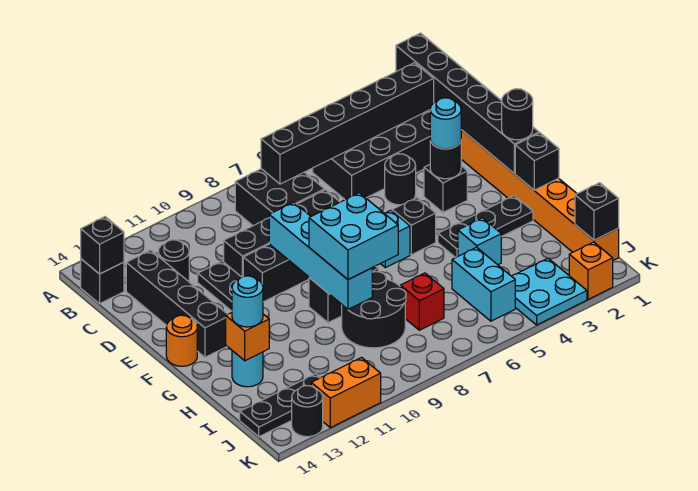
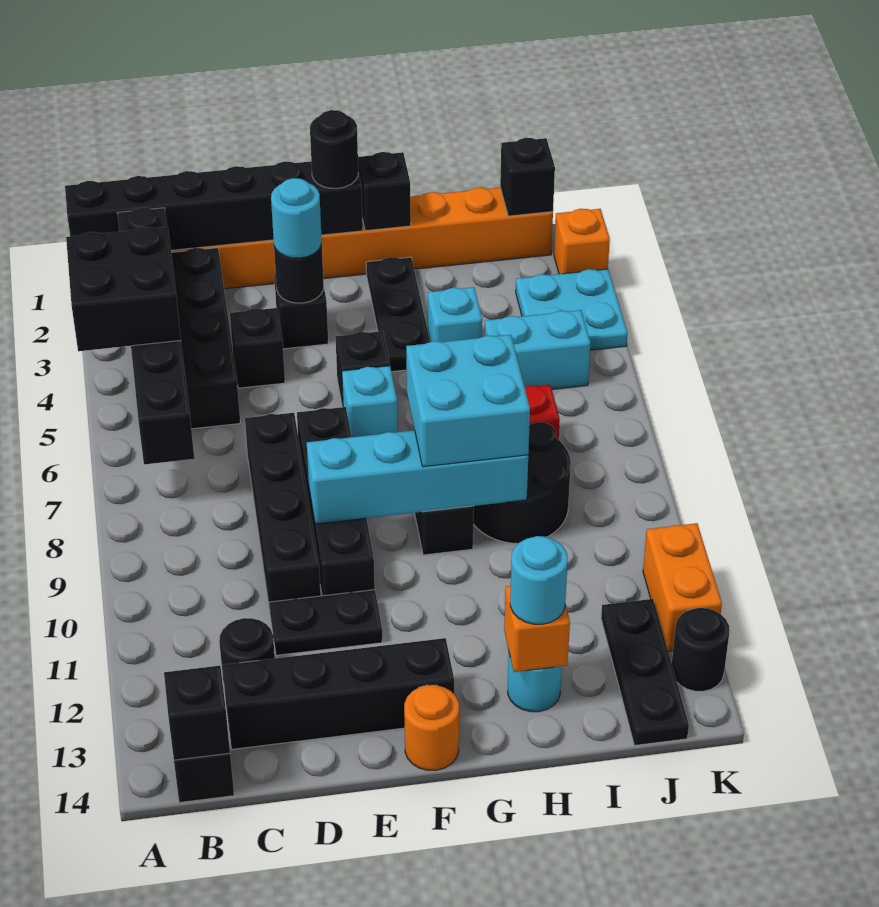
black brick B7:C8 level 1 -> black brick A4:B5 level 3
black round brick D4 level 1 -> black brick D4 level 1

